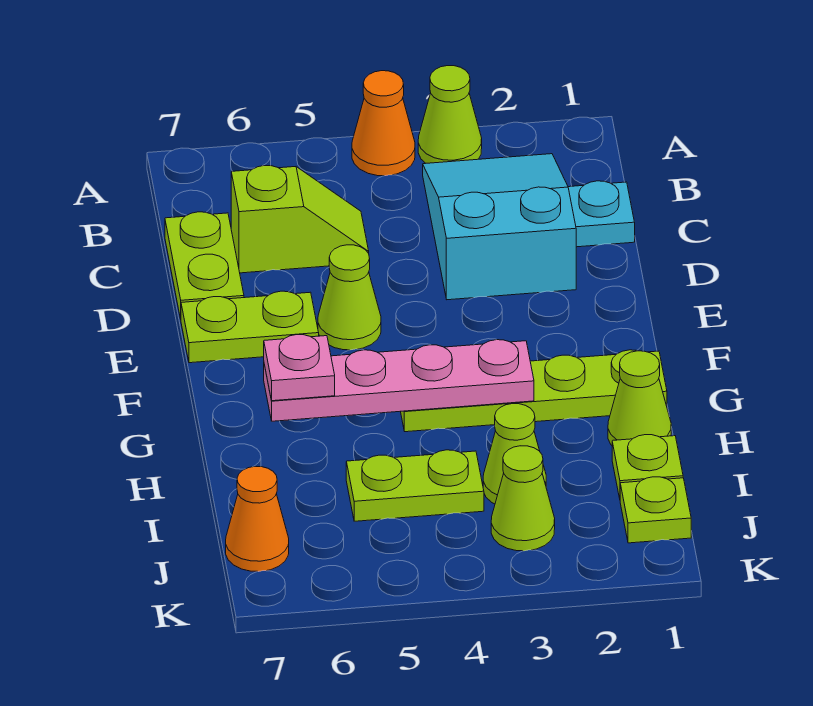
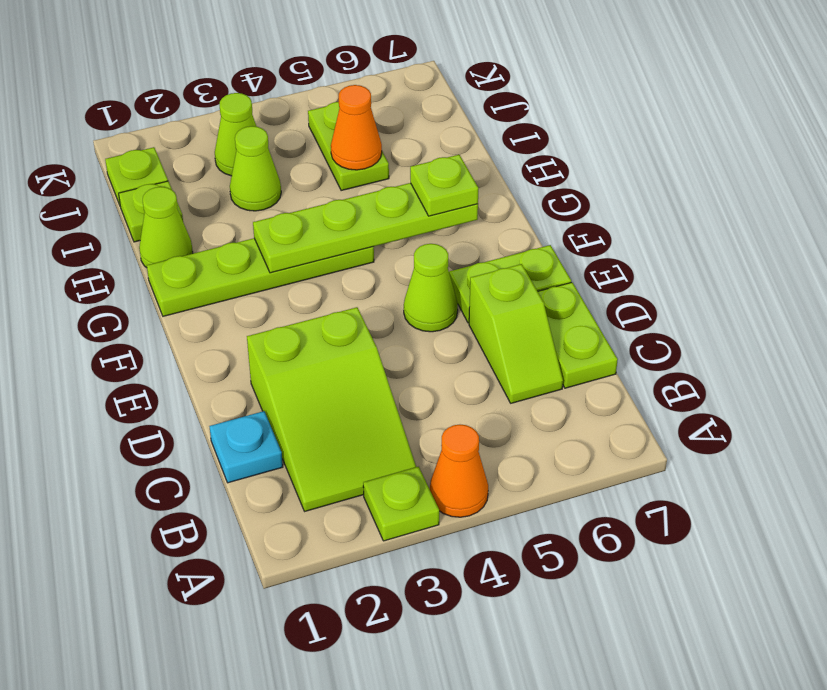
lime cone A3 level 1 -> lime plate A3 level 1
cyan slope B2:D3 level 1 top D -> lime slope B2:D3 level 1 top D
lime slope C5:C6 level 1 top 6 -> lime slope C6:D6 level 1 top D
pink plate G3:G6 level 2 -> lime plate G3:G6 level 2
pink plate G6 level 3 -> lime plate G6 level 3
lime plate I4:I5 level 1 -> lime plate I5:J5 level 1
orange cone J7 level 1 -> orange cone I5 level 2

